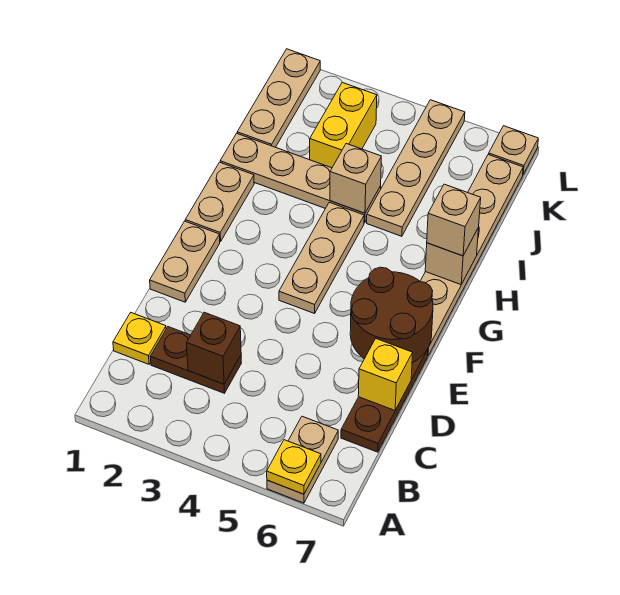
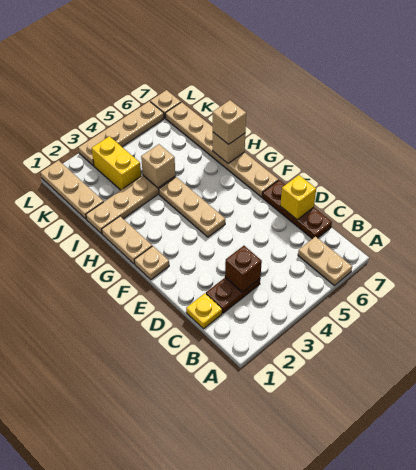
yellow plate A6 level 2 -> none
tan plate E1:F1 level 1 -> tan plate F1 level 1
brown round brick E6:F7 level 2 -> none
tan plate I5:L5 level 1 -> tan plate L3:L6 level 1

